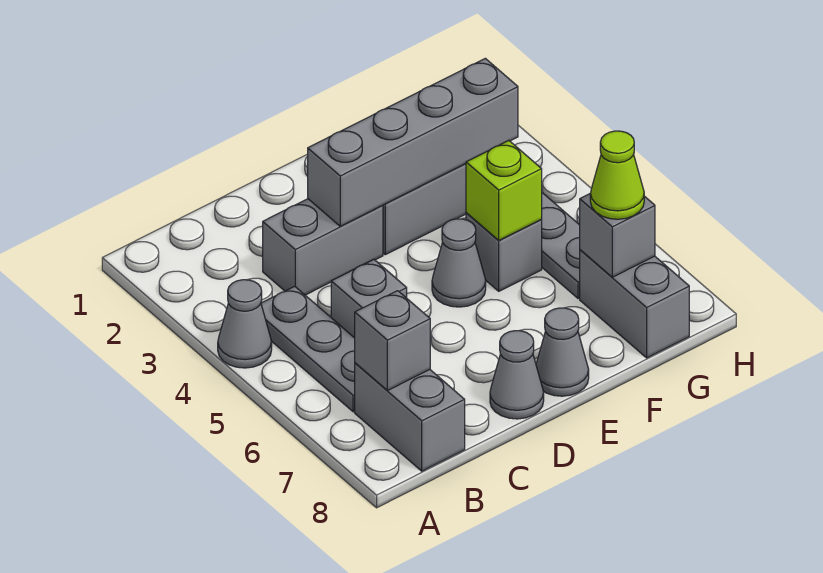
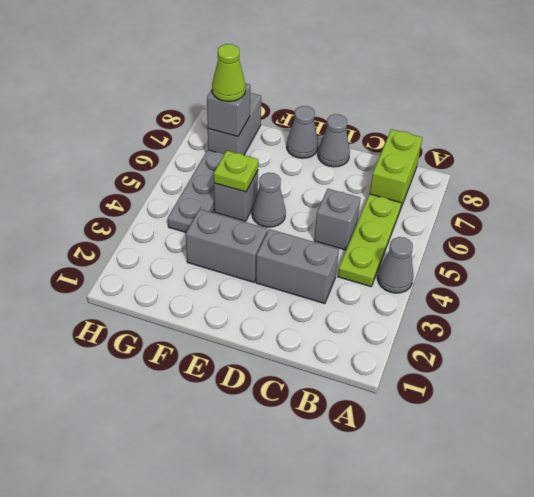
grey plate B4:B6 level 1 -> lime plate B4:B6 level 1
grey brick B7:B8 level 1 -> lime brick B7:B8 level 1
grey brick B7 level 2 -> none
grey brick D3:G3 level 2 -> none
lime brick F5 level 2 -> lime plate F5 level 2

